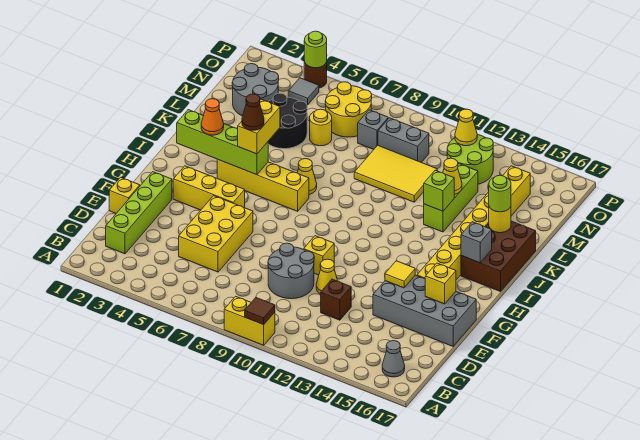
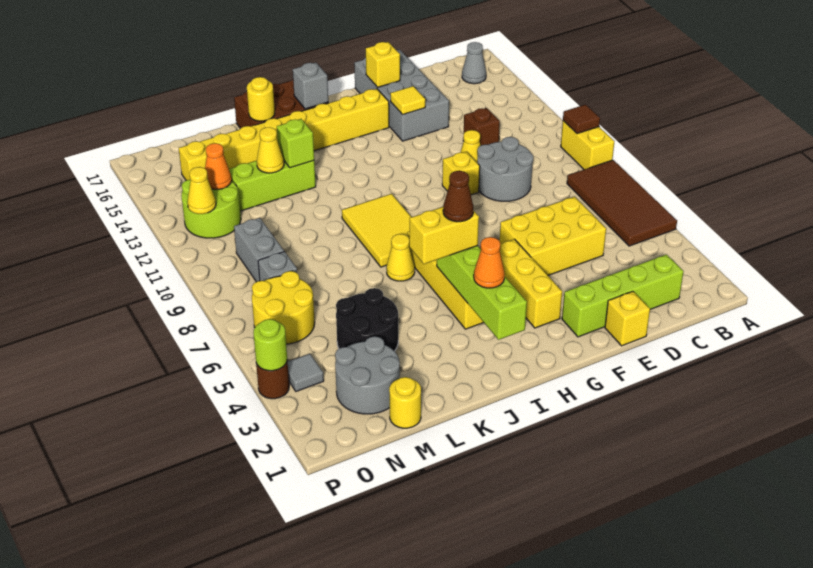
none -> brown tile A5:B8 level 1
lime round brick K16 level 3 -> none
yellow tile L9:M11 level 1 -> yellow tile I8:J10 level 1
yellow round brick M6 level 1 -> yellow round brick M1 level 1
none -> orange cone N13 level 2

